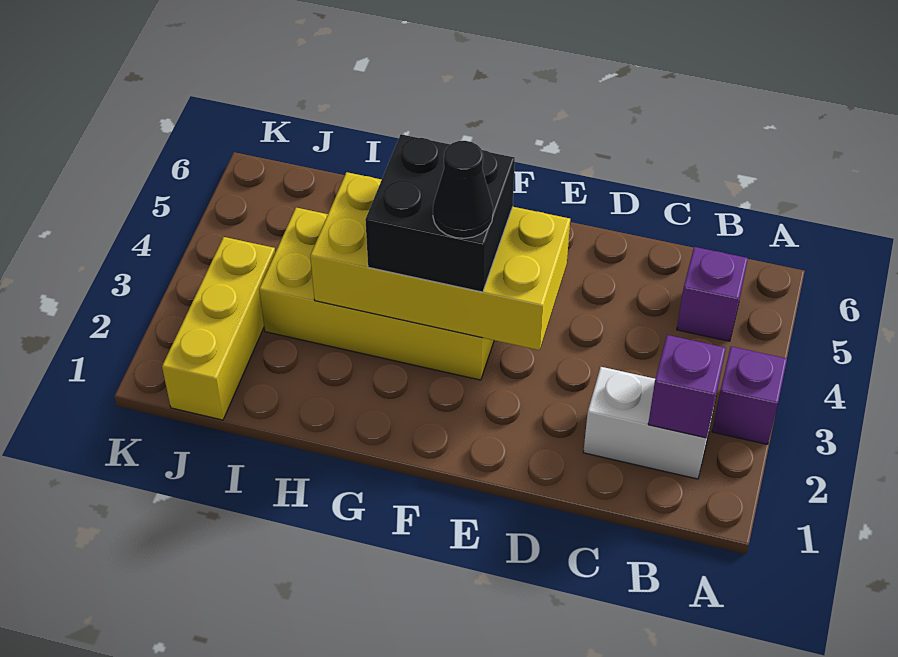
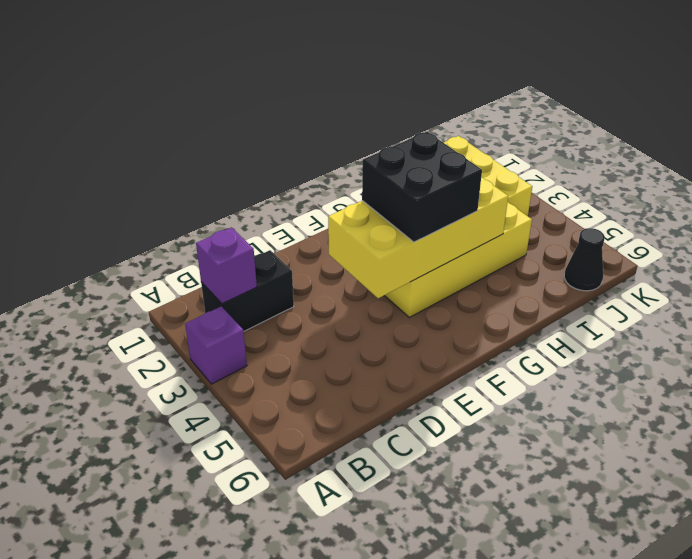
white brick B2:C2 level 1 -> black brick B2:C2 level 1
purple brick B5 level 1 -> none
black cone F3 level 4 -> black cone J6 level 1

